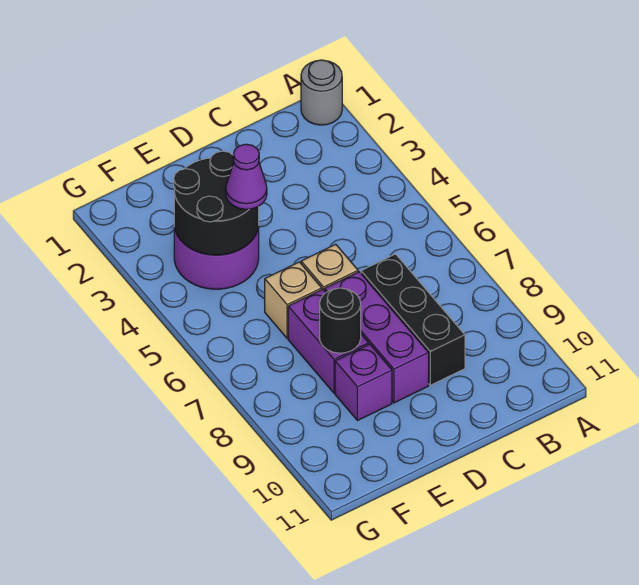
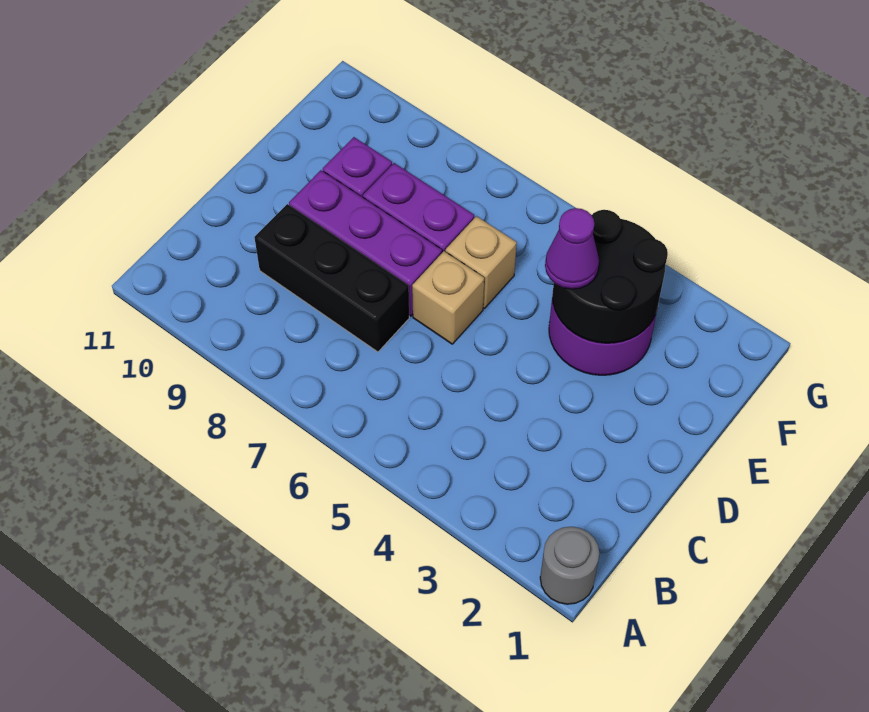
black round brick E8 level 2 -> none

